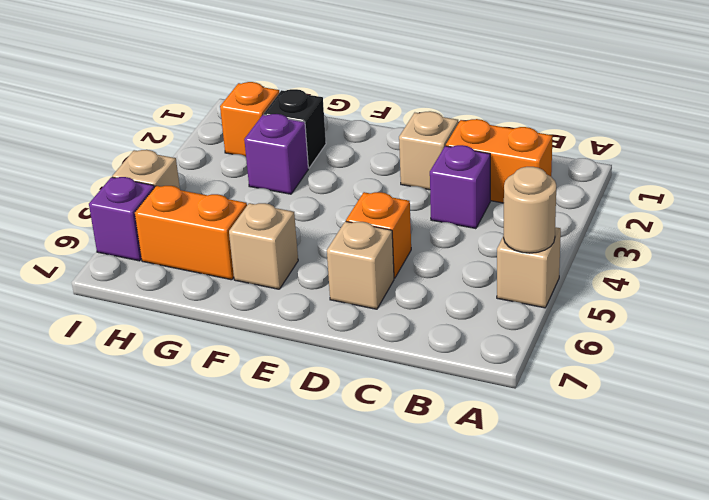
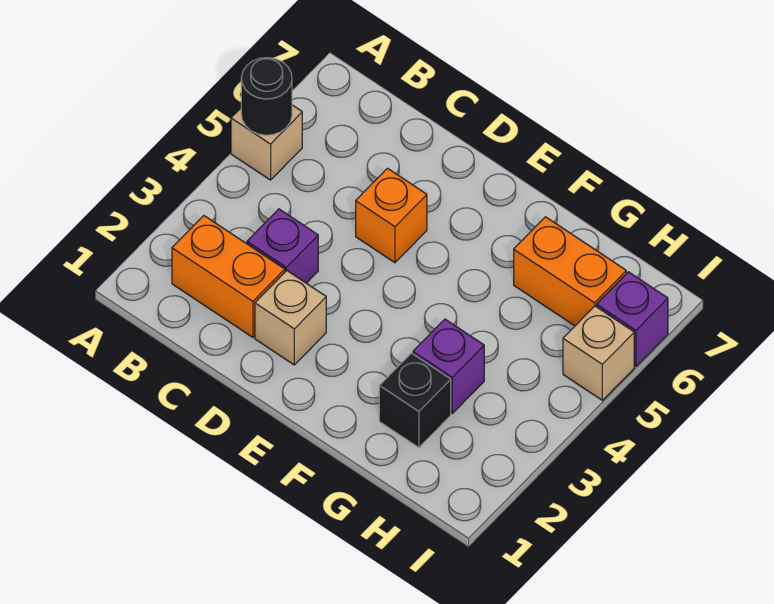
tan round brick A5 level 2 -> black round brick A5 level 2
tan brick D6 level 1 -> none
tan brick F6 level 1 -> none
orange brick H2 level 1 -> none

